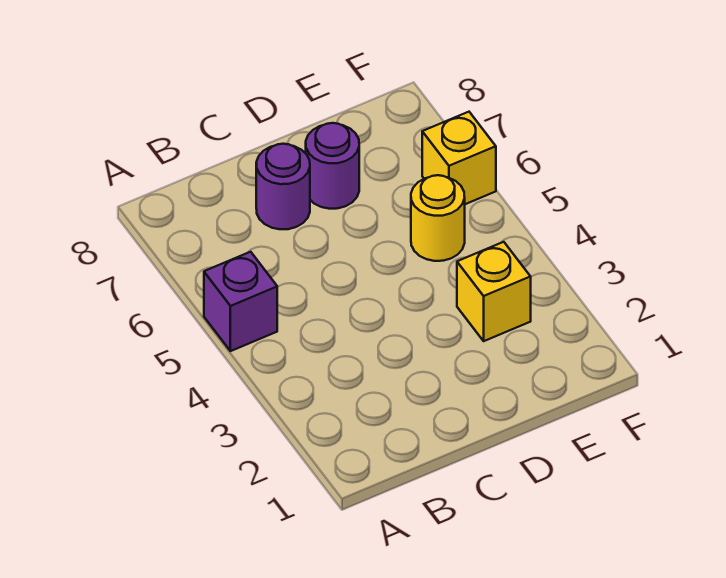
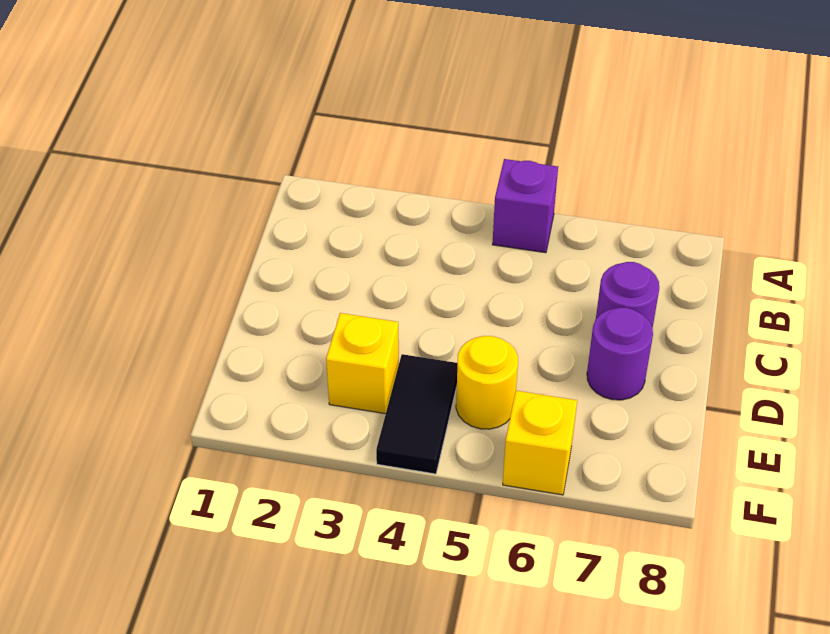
none -> black tile E4:F4 level 1

